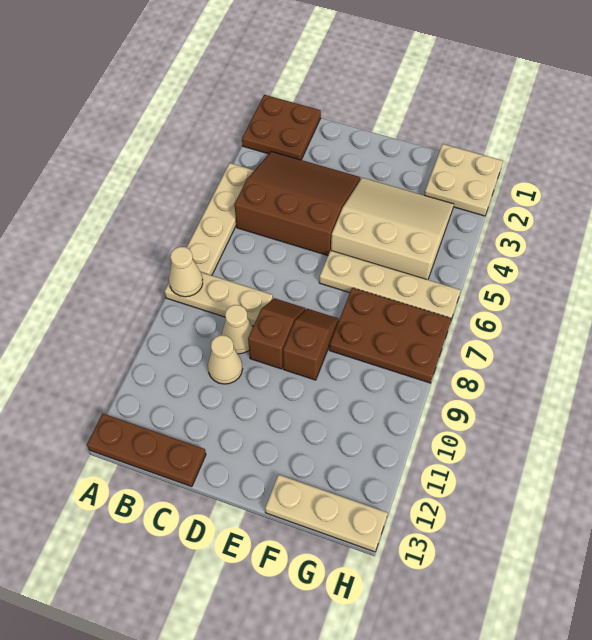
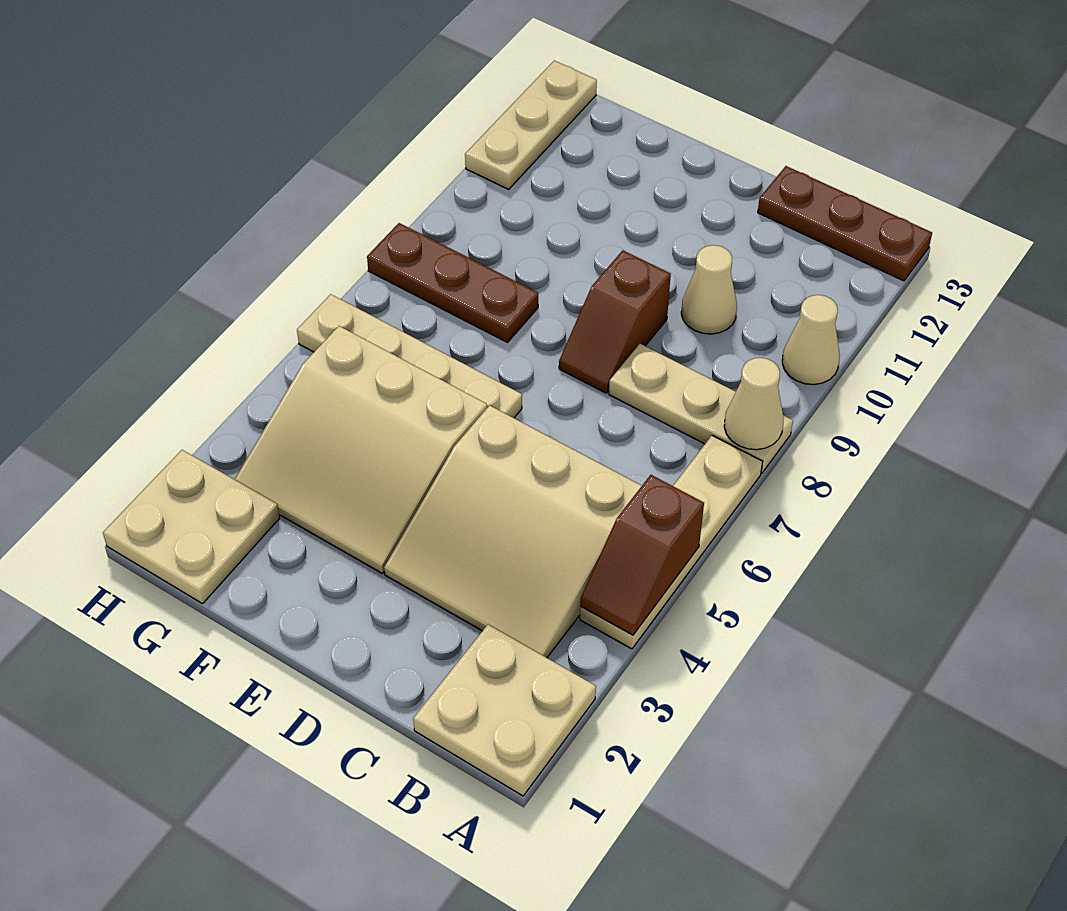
brown plate A1:B2 level 1 -> tan plate A1:B2 level 1
brown slope B3:D5 level 1 top 5 -> tan slope B3:D5 level 1 top 5
tan cone C9 level 1 -> tan cone A10 level 1
brown slope E8:E9 level 1 top 9 -> brown slope A4:A5 level 2 top 5
brown plate F7:H8 level 1 -> brown plate F8:H8 level 1
tan plate F13:H13 level 1 -> tan plate H11:H13 level 1

